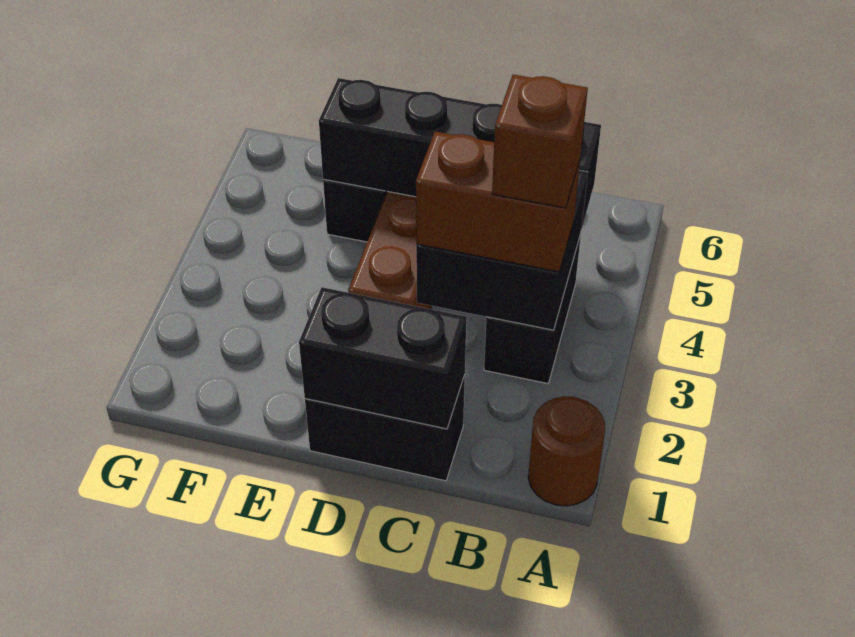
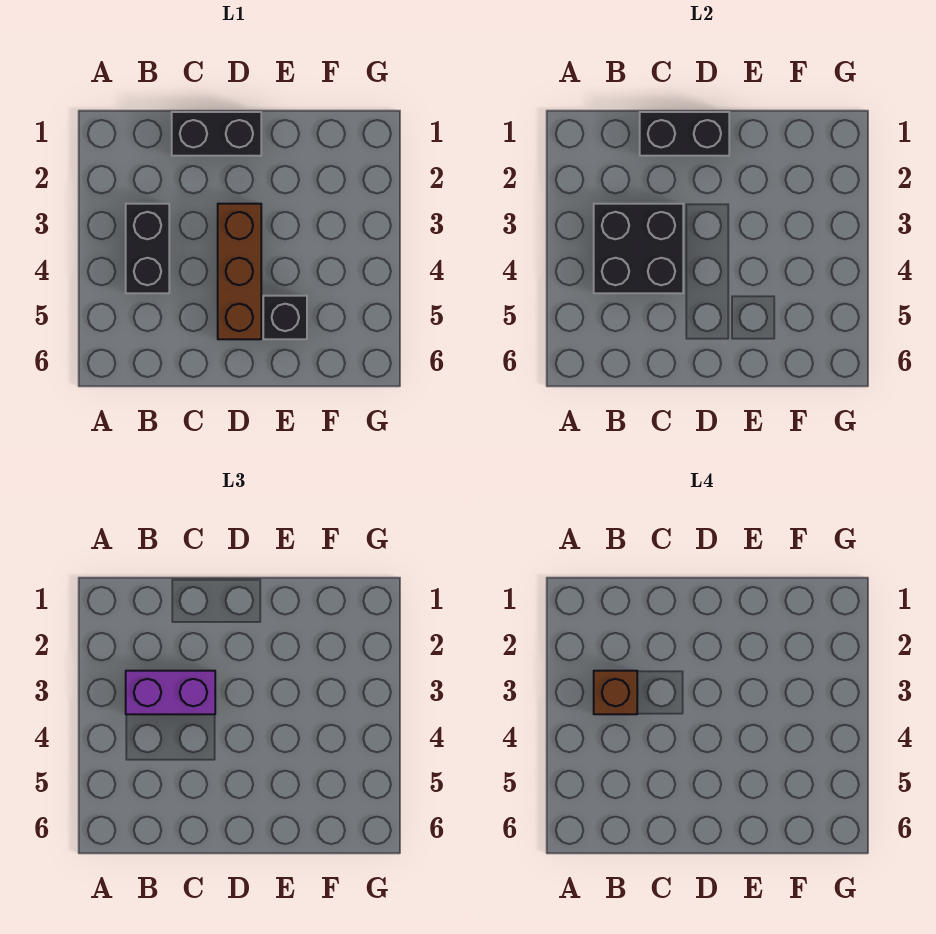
brown round brick A1 level 1 -> none
brown brick B3:C3 level 3 -> purple brick B3:C3 level 3
black brick B5:E5 level 2 -> none

